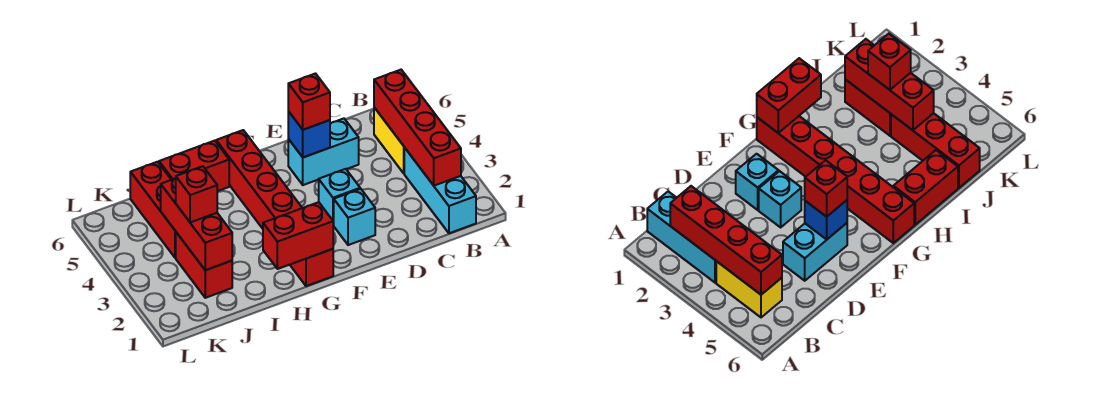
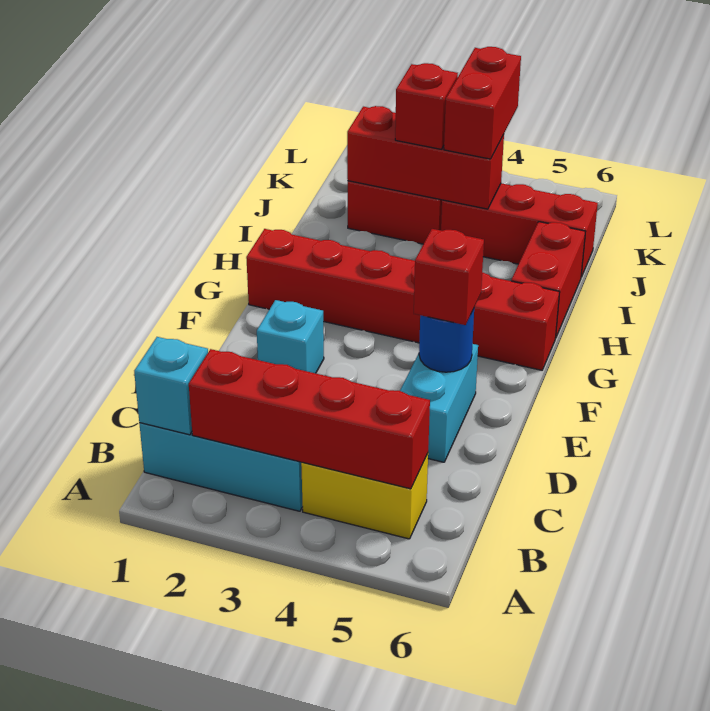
cyan brick E3 level 1 -> cyan brick B1 level 2
blue brick E5 level 2 -> blue round brick E5 level 2
red brick G1:H1 level 2 -> red brick J4:K4 level 3

